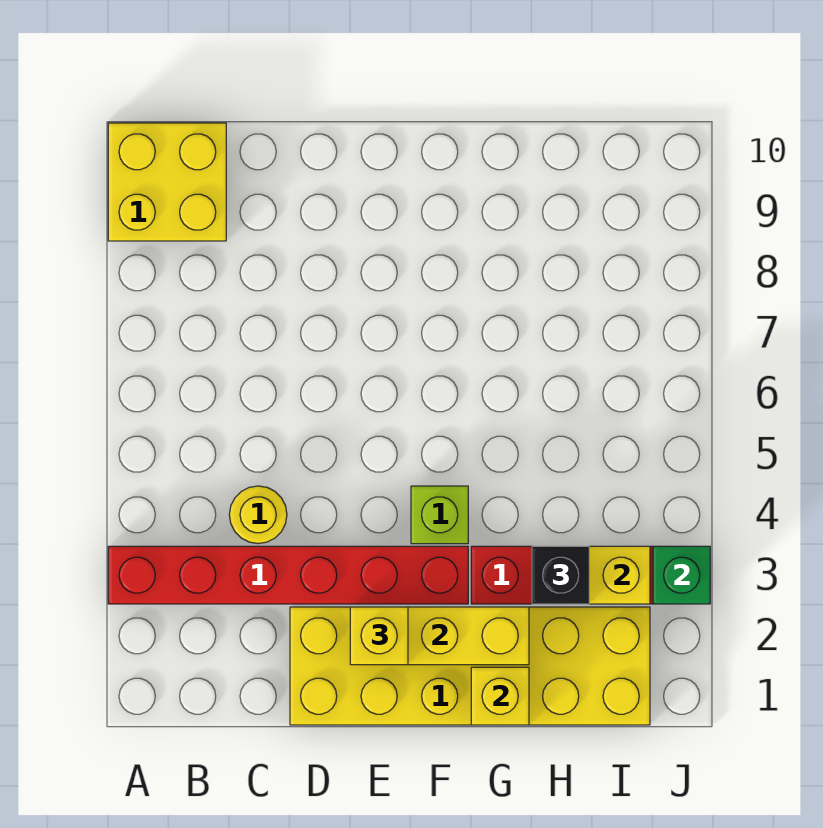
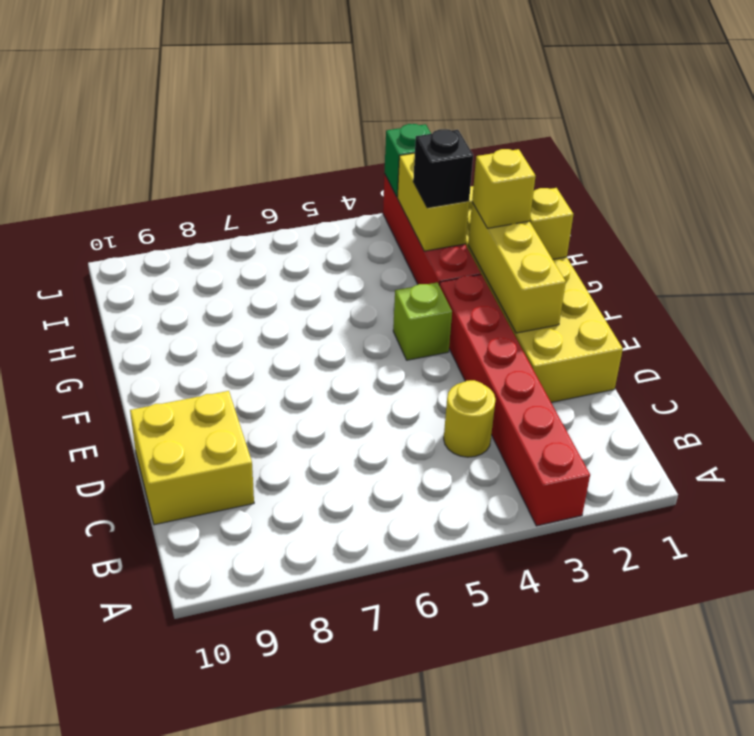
yellow brick A9:B10 level 1 -> yellow brick C9:D10 level 1
yellow brick E2 level 3 -> yellow brick G2 level 3

